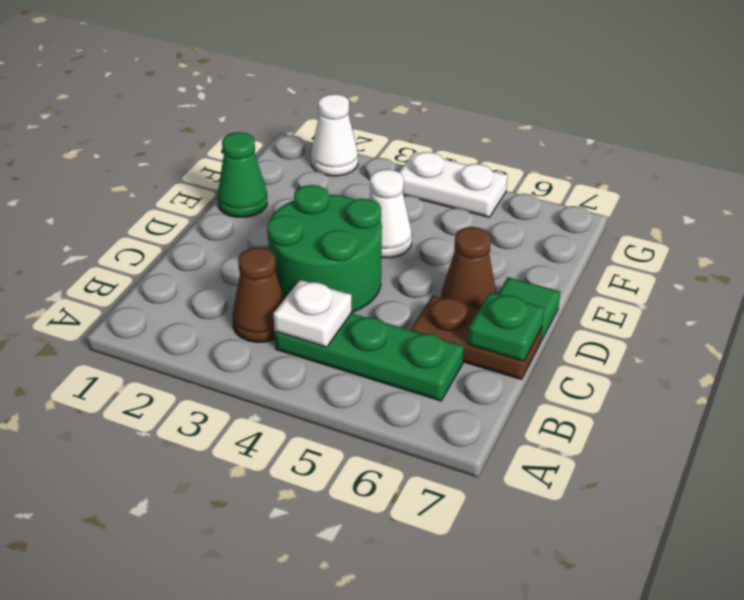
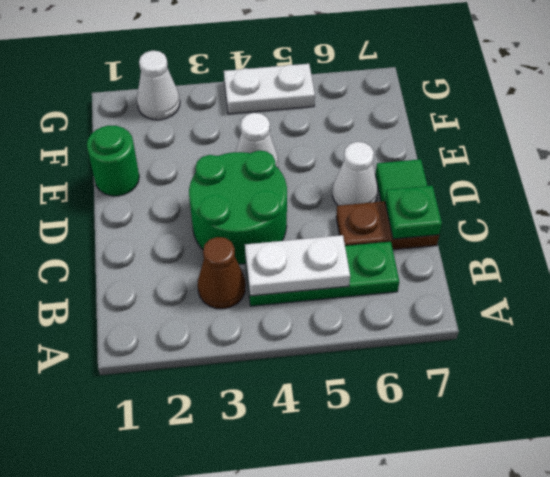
white plate B4 level 2 -> white plate B4:B5 level 2
brown cone D6 level 1 -> white cone D6 level 1
green cone E1 level 1 -> green round brick E1 level 1

